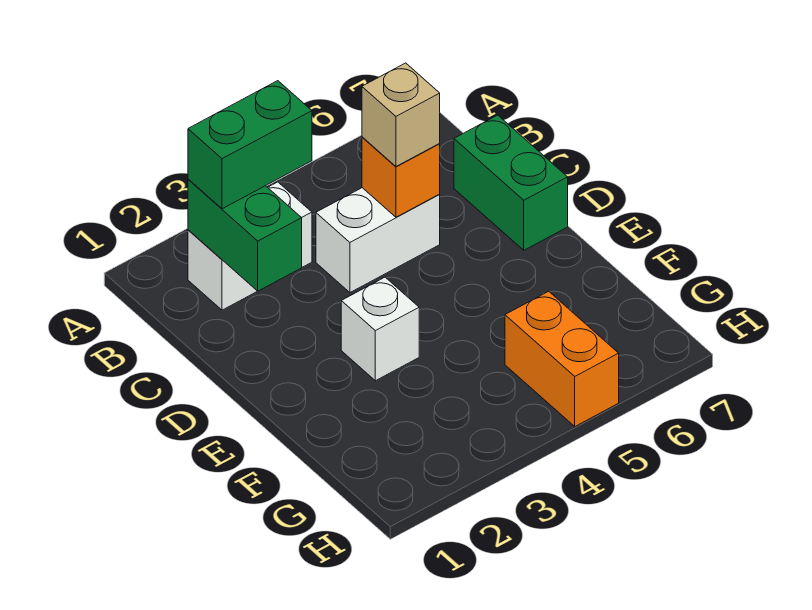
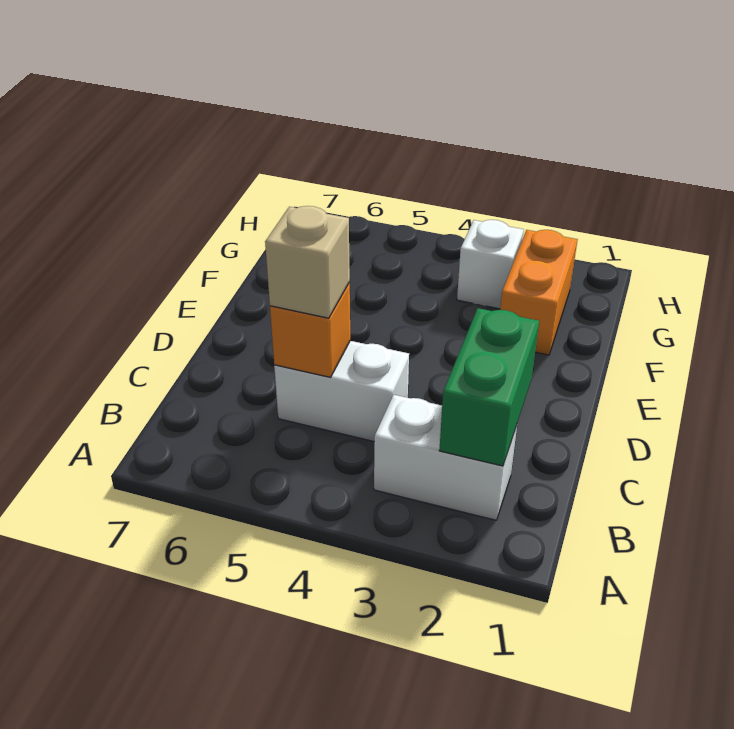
green brick B2:B3 level 3 -> none
green brick C7:D7 level 1 -> none
white brick E3 level 1 -> white brick G3 level 1
orange brick G5:H5 level 1 -> orange brick F2:G2 level 1

